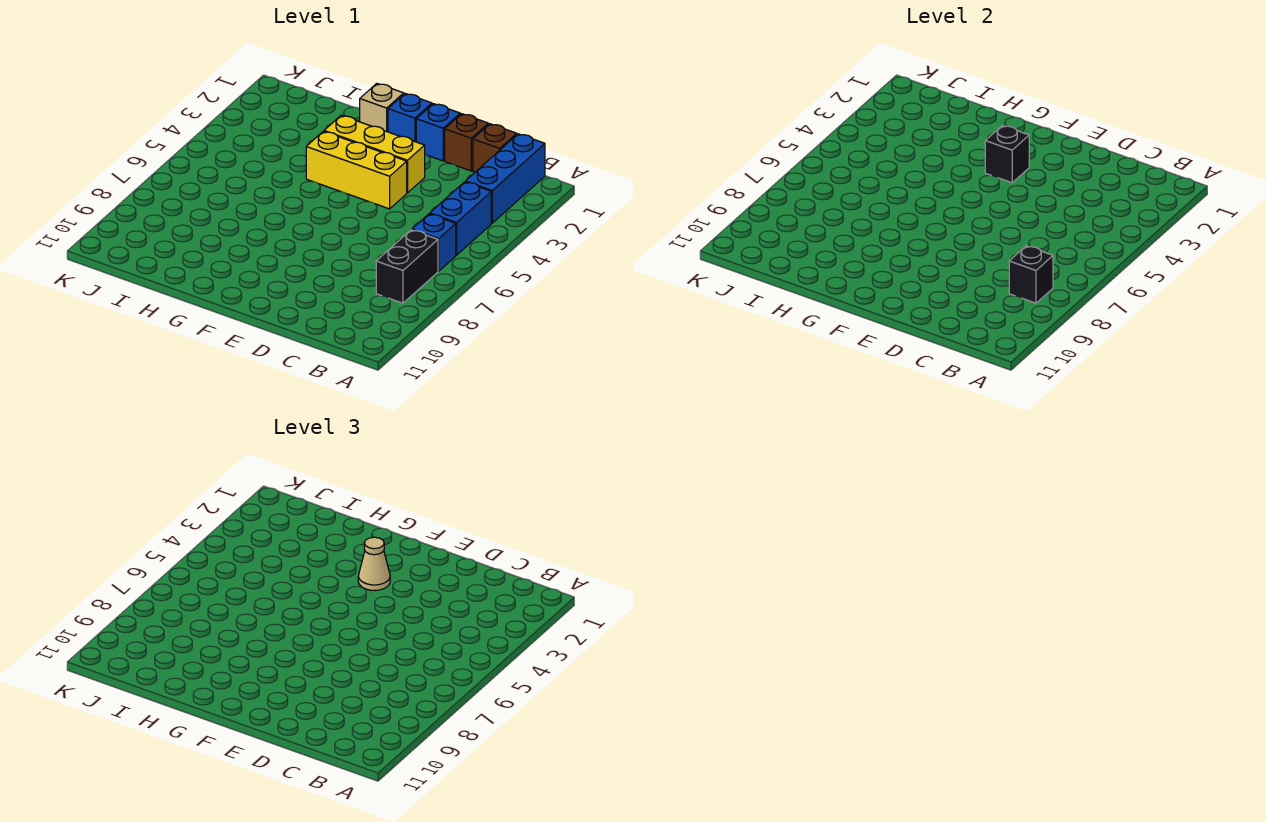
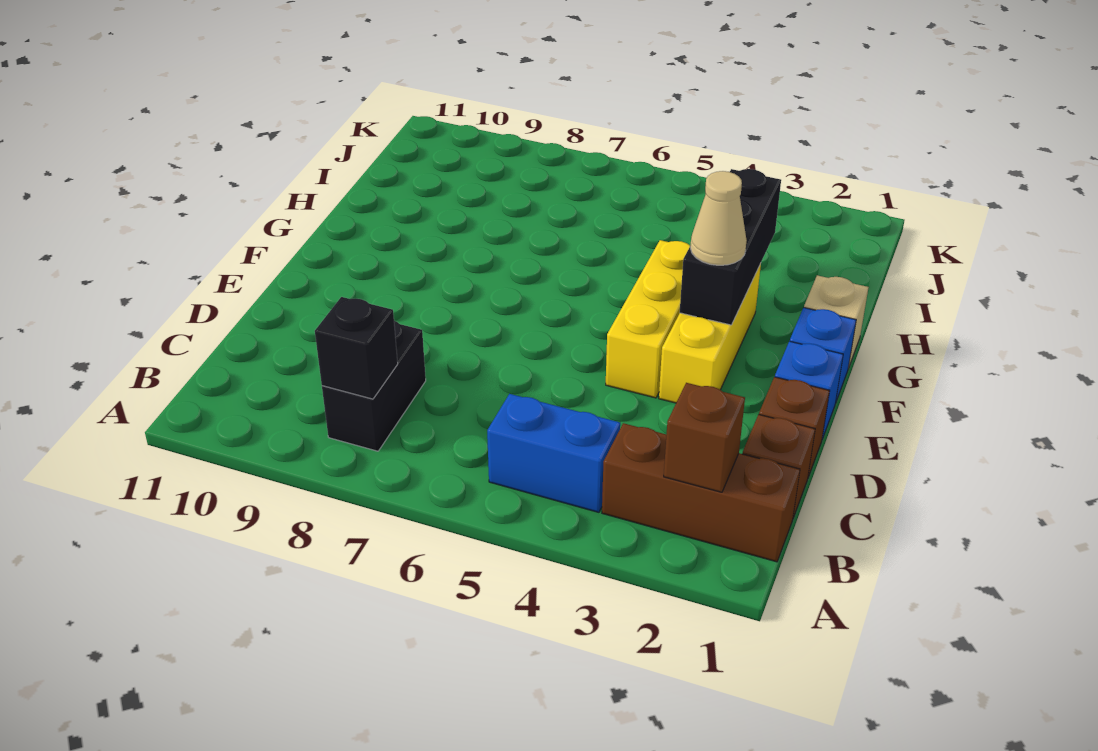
blue brick B1:B3 level 1 -> brown brick B1:B3 level 1
none -> brown brick B2 level 2
blue brick B6 level 1 -> none
black brick B7:B8 level 1 -> black brick B8:C8 level 1
black brick F3 level 2 -> black brick F3:H3 level 2

